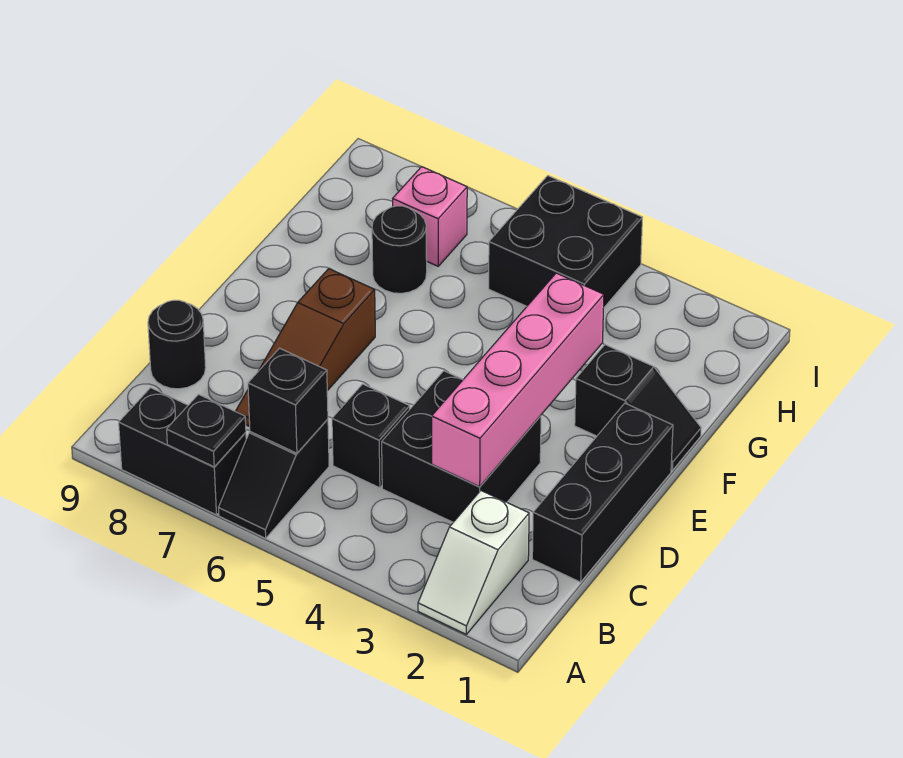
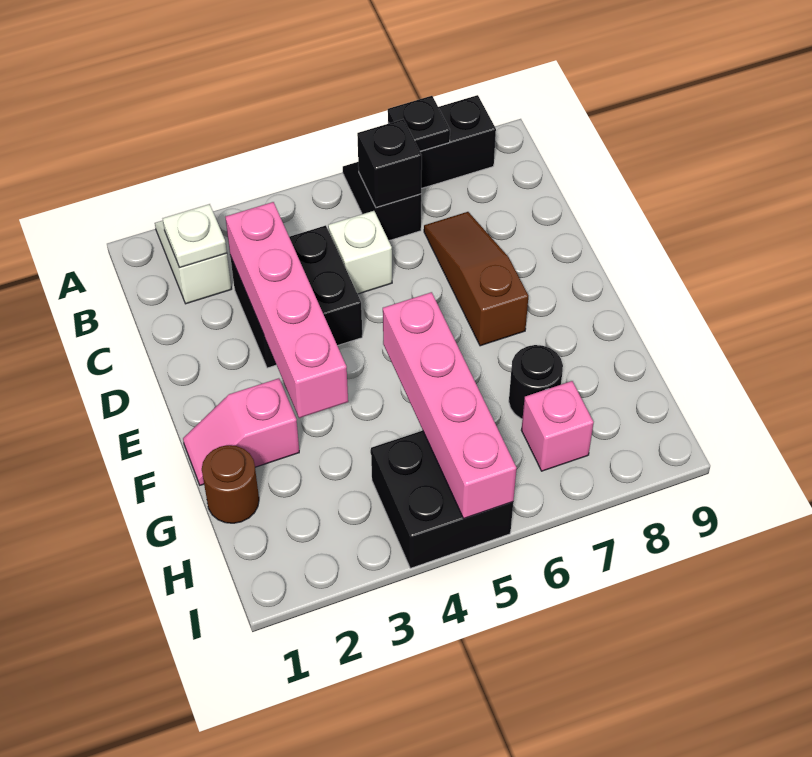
none -> white plate B2 level 2
black brick C1:E1 level 1 -> none
black brick C5 level 1 -> white brick C5 level 1
black round brick C9 level 1 -> none
black slope F1:F2 level 1 top 2 -> pink slope F1:F2 level 1 top 2
none -> pink brick F5:I5 level 2
none -> brown round brick G1 level 1

